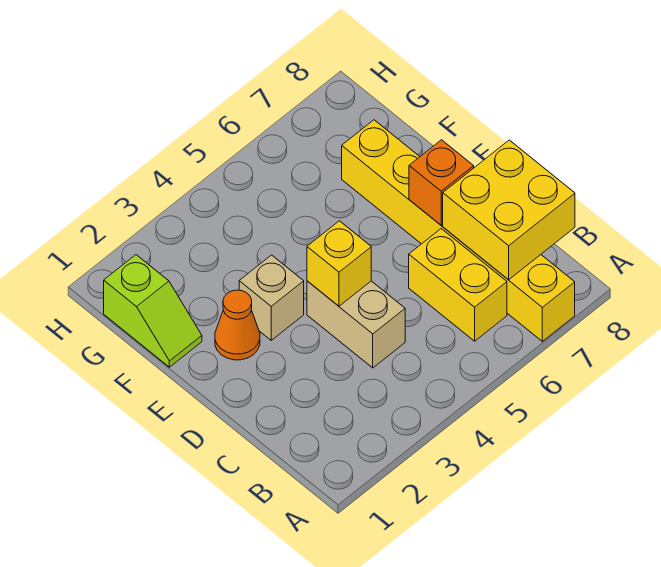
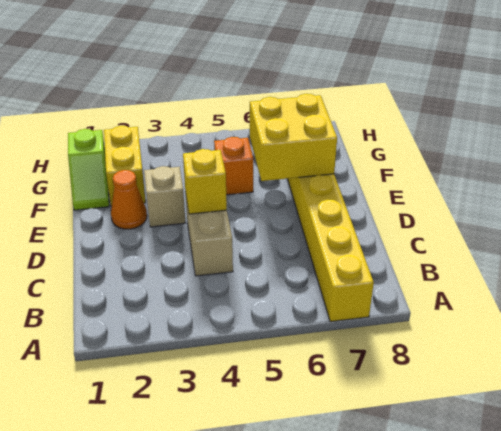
yellow brick B6:C6 level 1 -> yellow brick F2:G2 level 1
yellow brick B7:C8 level 2 -> yellow brick E6:F7 level 2
orange brick D7 level 2 -> orange brick F5 level 1

